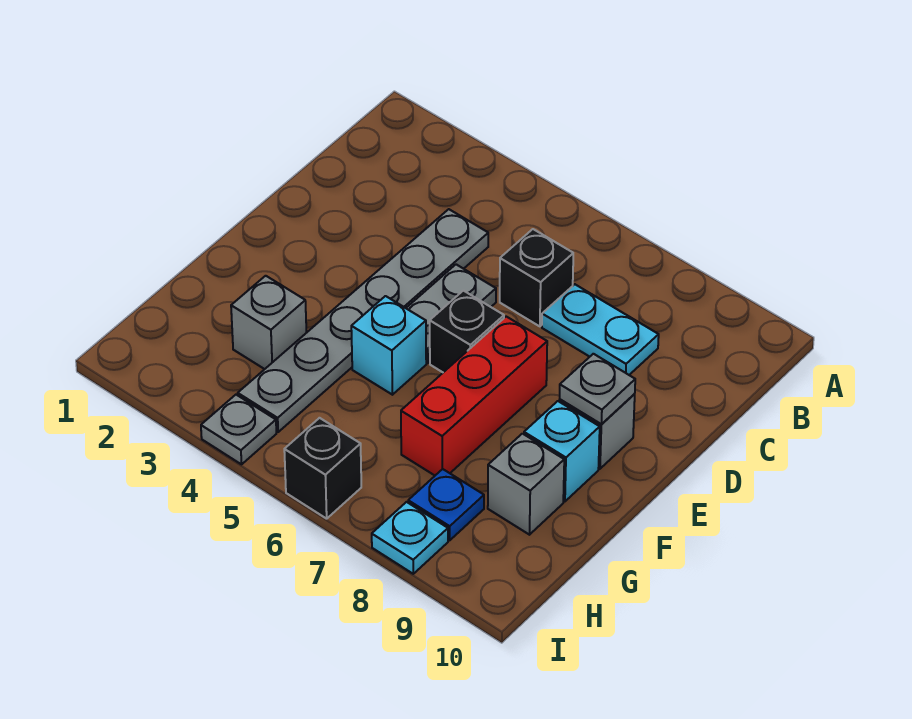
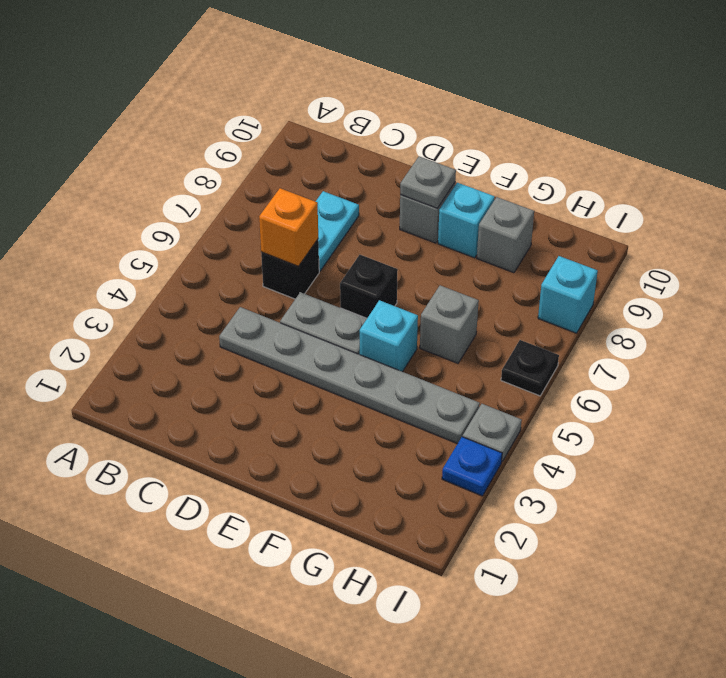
none -> orange brick C6 level 2
red brick E7:G7 level 1 -> none
grey brick G3 level 1 -> grey brick G6 level 1
blue plate H8 level 1 -> blue plate I3 level 1
black brick I6 level 1 -> black plate I6 level 1
cyan plate I8 level 1 -> cyan brick I8 level 1

